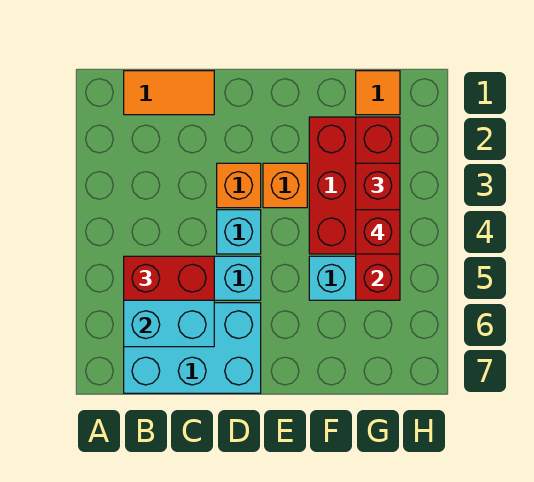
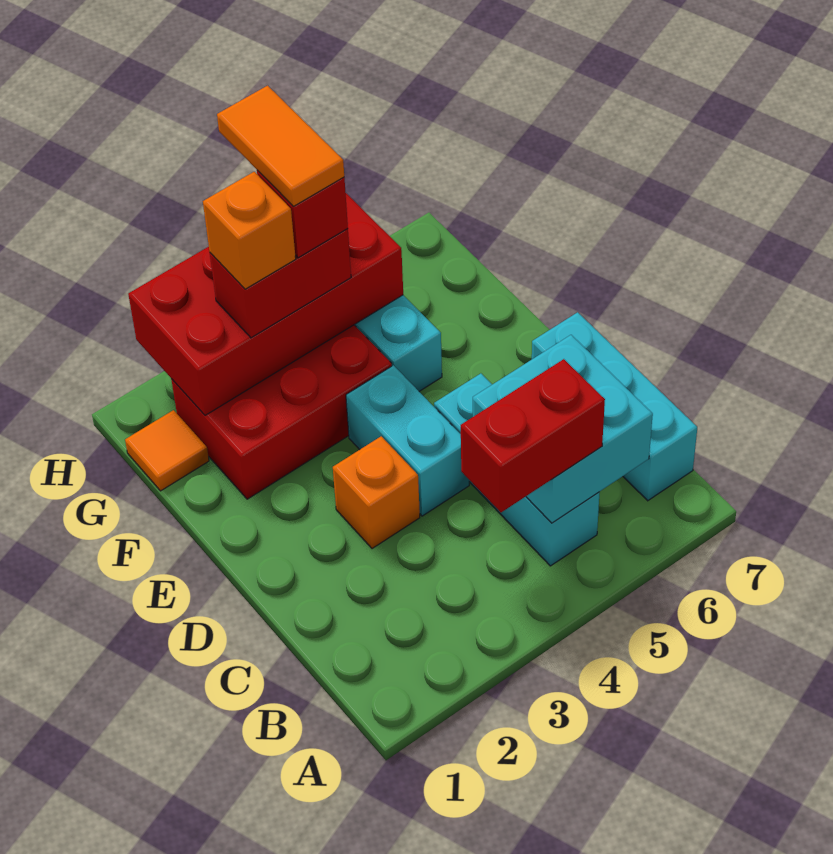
orange tile B1:C1 level 1 -> orange tile G4:H4 level 5
red brick B5:C5 level 3 -> red brick B4:B5 level 3
cyan brick B6:D7 level 1 -> cyan brick B7:D7 level 1
cyan brick D4 level 1 -> cyan brick D4:E4 level 1
orange brick E3 level 1 -> orange brick G3 level 4
red brick G2:G5 level 2 -> red brick G2:H5 level 2

